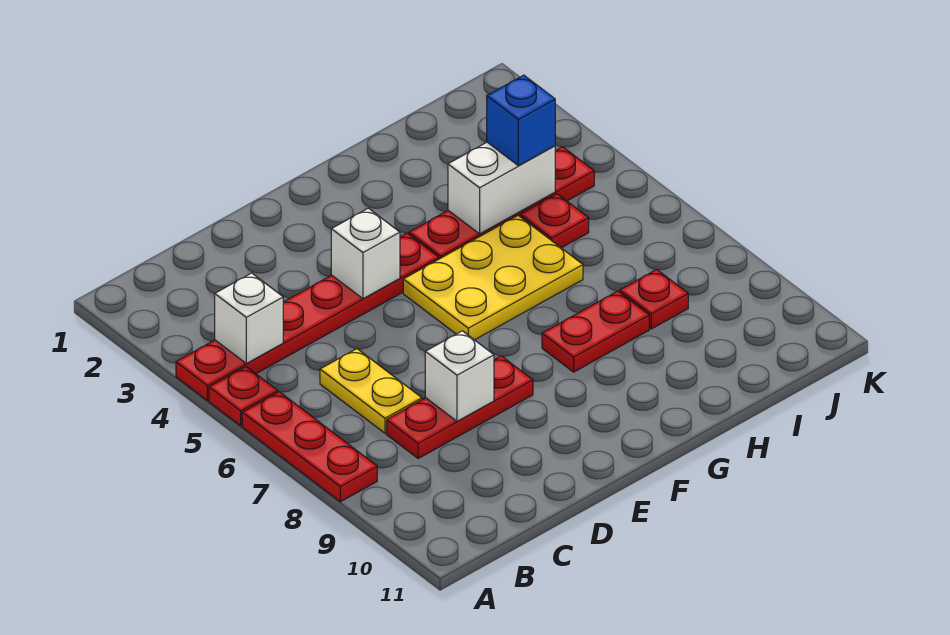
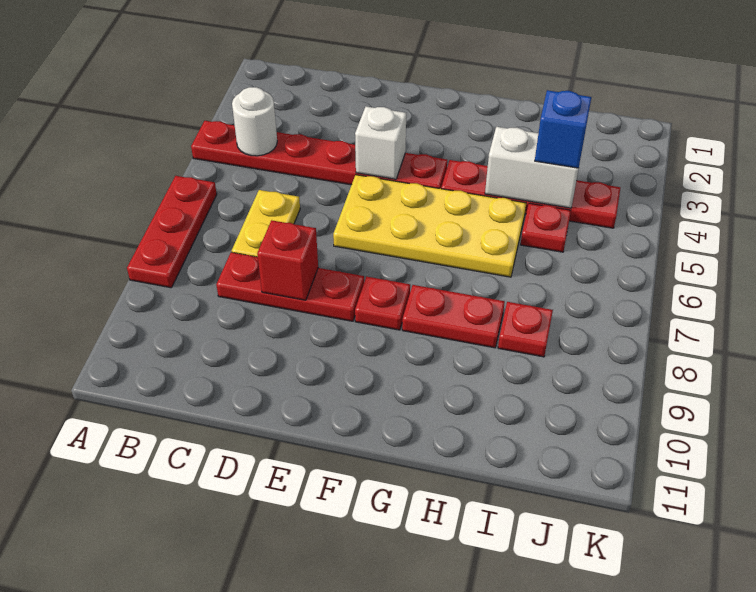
red plate A5 level 1 -> red plate F8 level 1
white brick B4 level 2 -> white round brick B4 level 2
white brick D8 level 2 -> red brick D8 level 2
yellow plate F5:H6 level 1 -> yellow plate E5:H6 level 1

